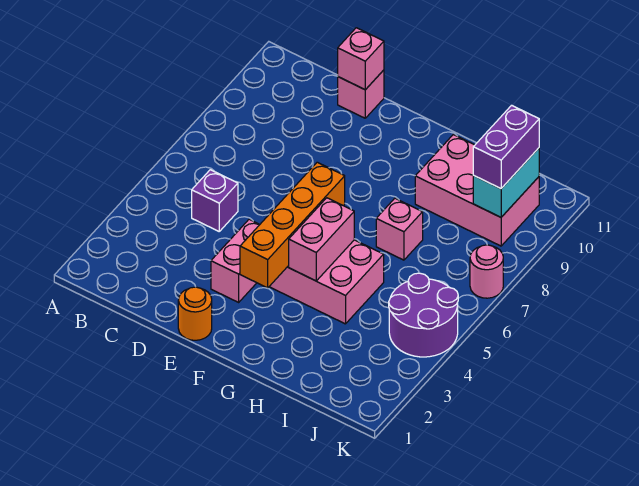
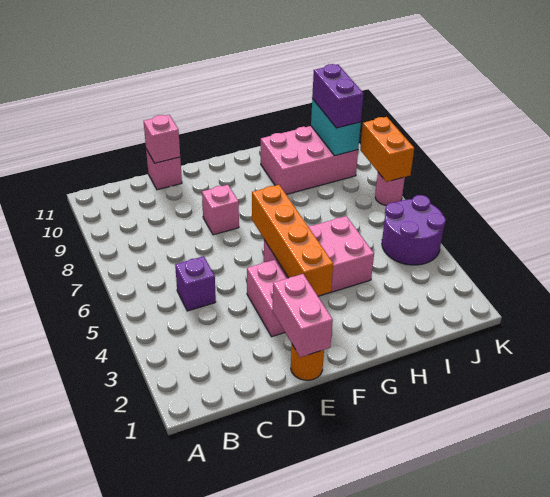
pink brick G4:G5 level 2 -> pink brick E1:E2 level 2
pink brick H7 level 1 -> pink brick E8 level 1
none -> orange brick K7:K8 level 2

